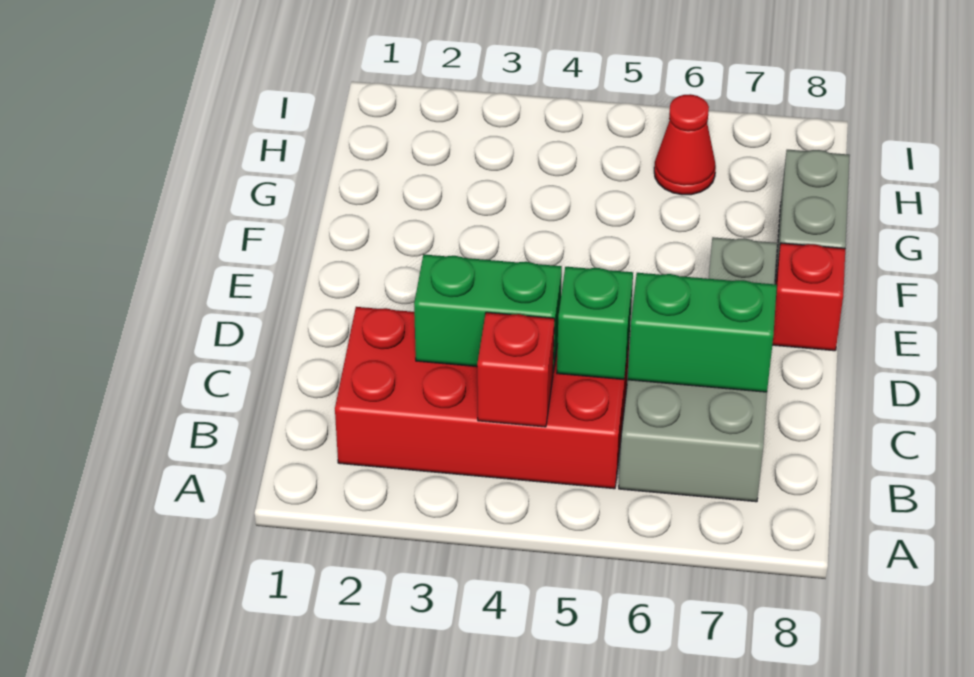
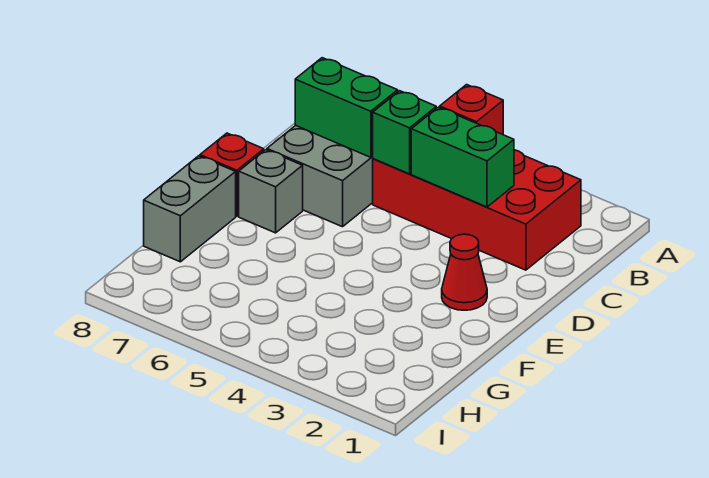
red cone H6 level 1 -> red cone E2 level 1

